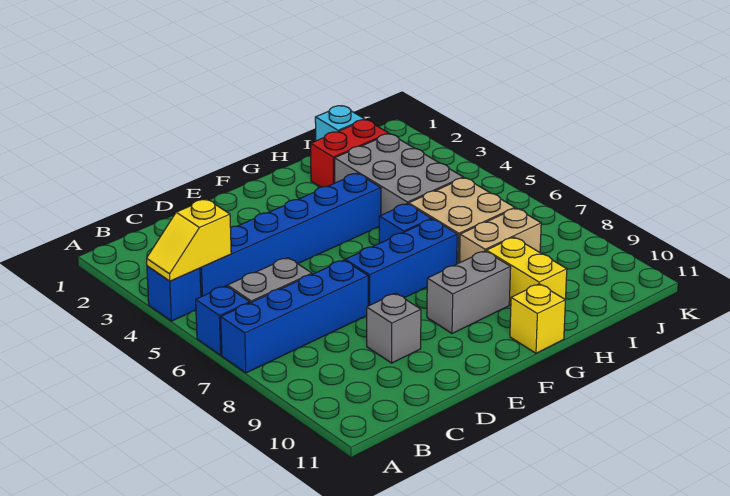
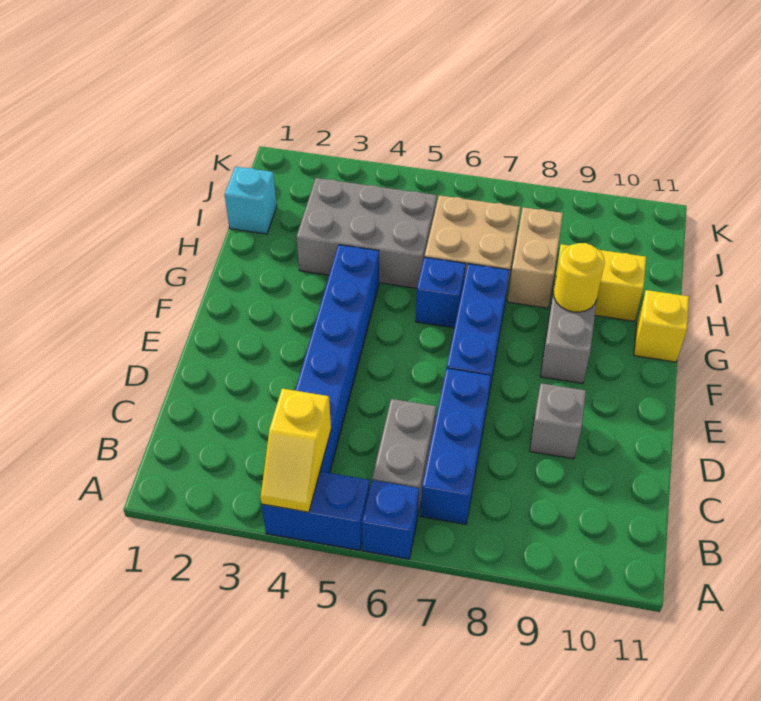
blue brick A4 level 1 -> blue brick A4:A5 level 1
blue brick A7:D7 level 1 -> blue brick B7:D7 level 1
none -> yellow round brick G9 level 2
red brick H2:I2 level 1 -> none

